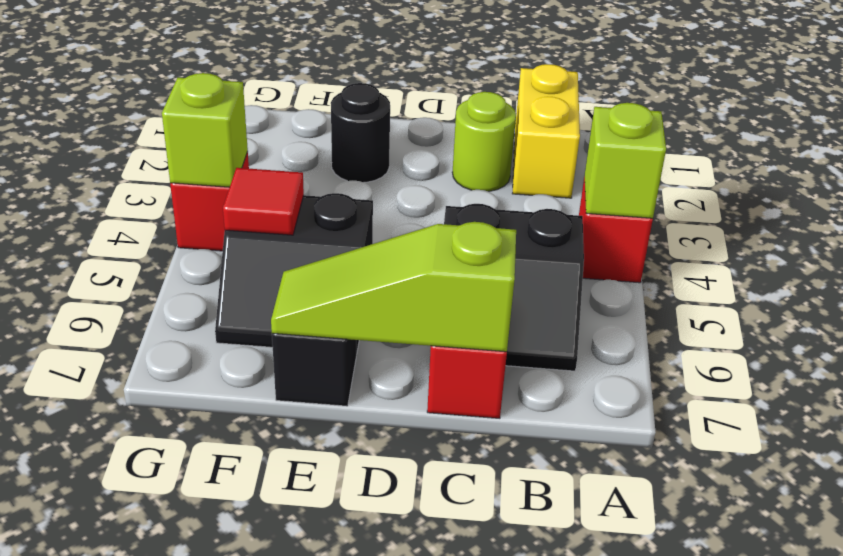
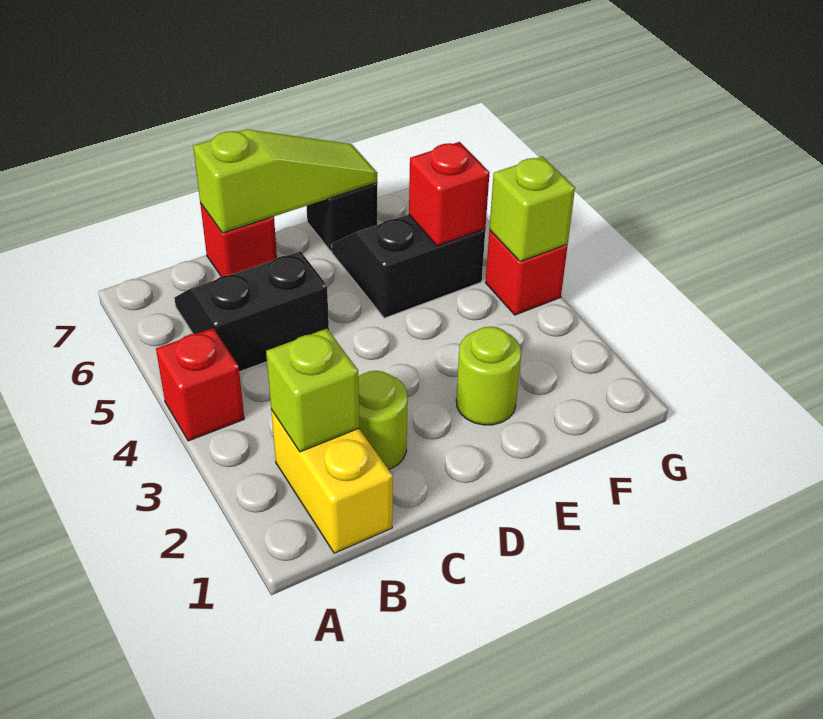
lime brick A4 level 2 -> lime brick B2 level 2
black round brick E2 level 1 -> lime round brick E2 level 1
red tile F5 level 2 -> red brick F5 level 2

